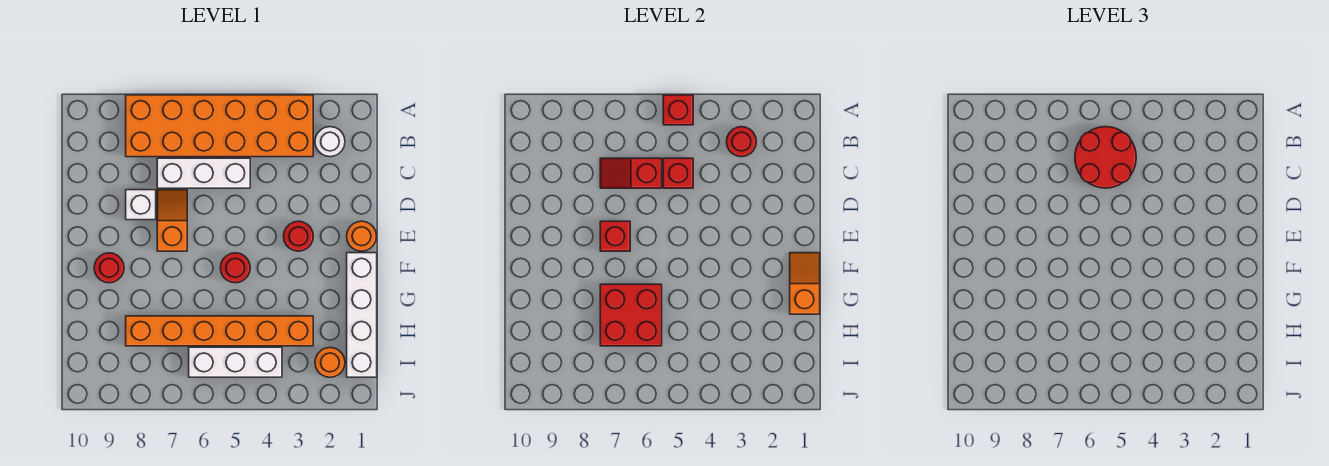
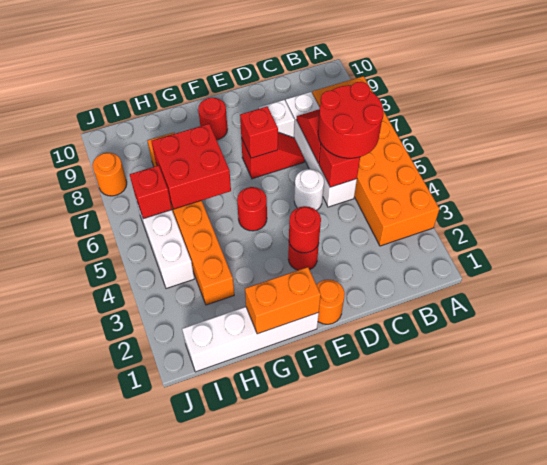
red brick A5 level 2 -> red brick I6 level 2
white round brick B2 level 1 -> white round brick D5 level 1
red round brick B3 level 2 -> red round brick E3 level 2
white brick C5:C7 level 1 -> white brick C5:C8 level 1
orange slope D7:E7 level 1 top E -> red slope D7:E7 level 1 top E
orange slope F1:G1 level 2 top G -> orange brick F1:G1 level 2
orange round brick I2 level 1 -> orange round brick J8 level 1

